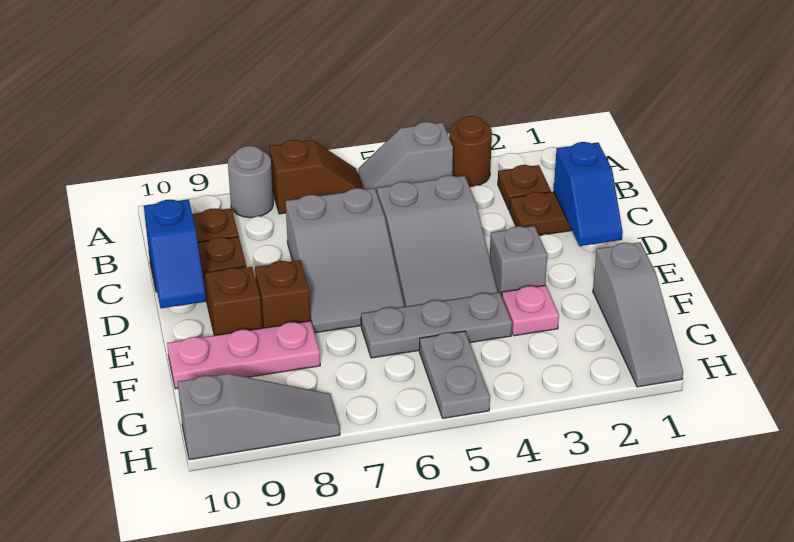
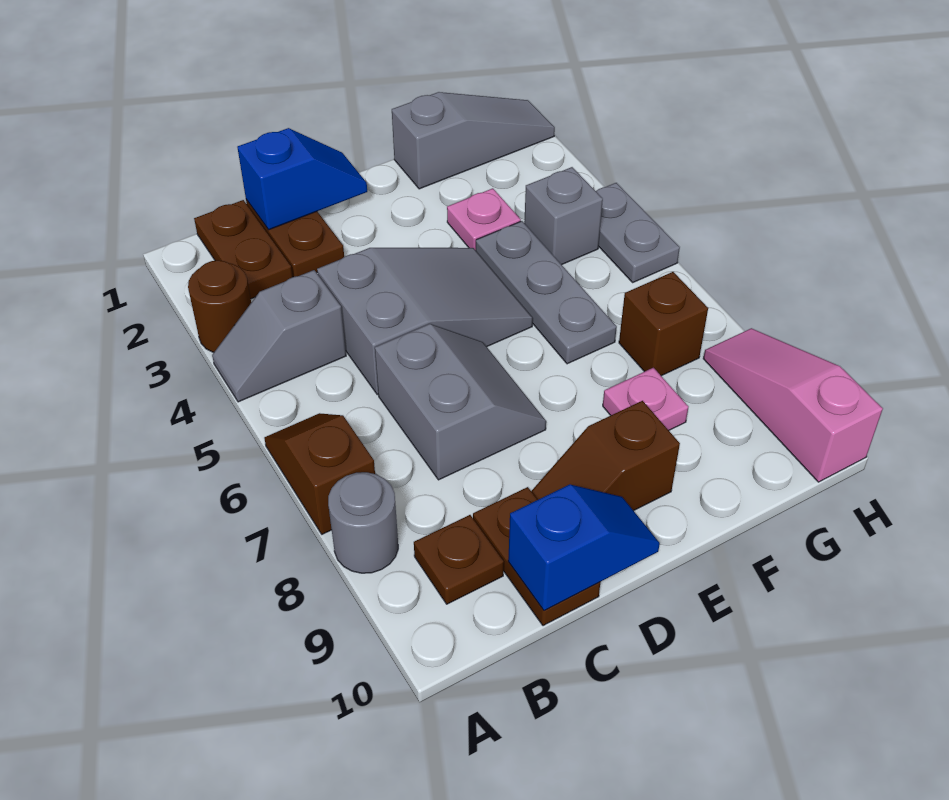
grey slope A4:A5 level 1 top 4 -> grey slope A4:B4 level 1 top B
brown plate B2 level 1 -> brown plate B1:B2 level 1
grey slope C6:E7 level 1 top C -> grey slope C6:D7 level 1 top C
grey brick E3 level 1 -> grey brick G4 level 1
brown brick E8 level 1 -> brown brick G7 level 1
pink plate F8:F10 level 1 -> pink plate F8 level 1
grey plate G5:H5 level 1 -> grey plate H4:H5 level 1
grey slope H8:H10 level 1 top 10 -> pink slope H8:H10 level 1 top 10

